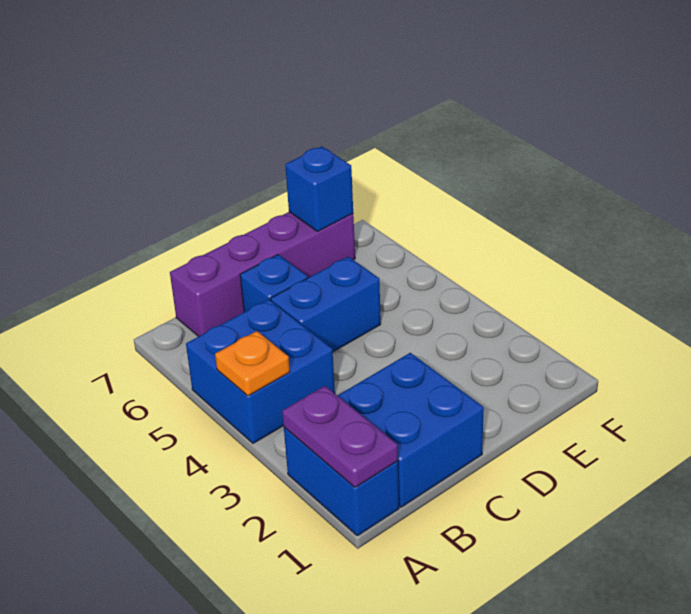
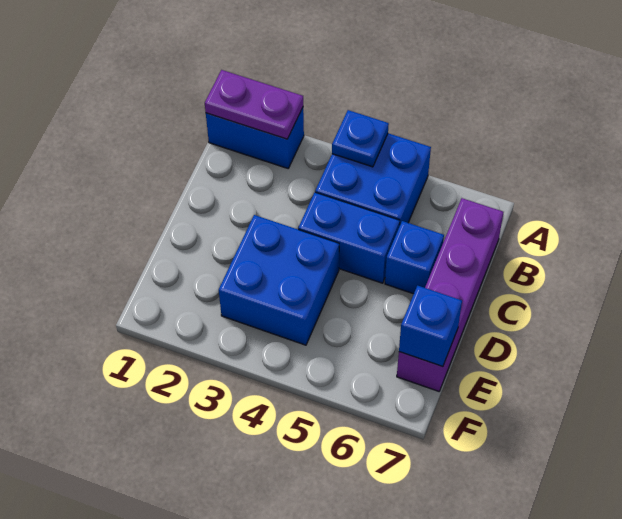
orange plate A4 level 2 -> blue plate A4 level 2
blue brick B1:C2 level 1 -> blue brick D3:E4 level 1
blue brick C5:D5 level 1 -> blue brick C4:C5 level 1

